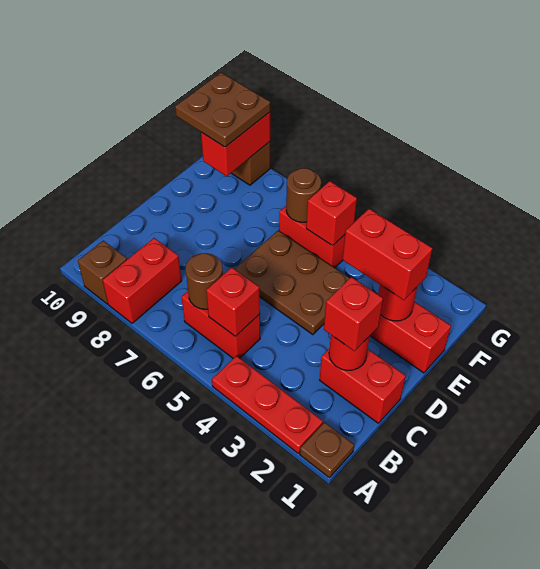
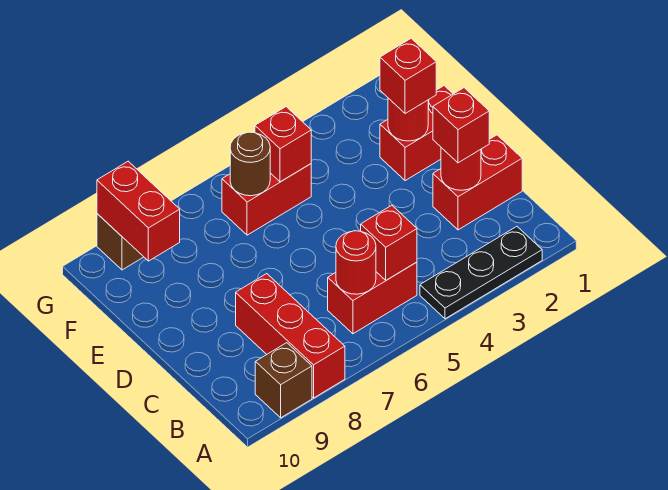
brown plate A1 level 1 -> none
red plate A2:A4 level 1 -> black plate A2:A4 level 1
red brick A8:B8 level 1 -> red brick A8:C8 level 1
brown round brick B6 level 2 -> red round brick B6 level 2
brown plate D4:E6 level 1 -> none
red brick E2:E3 level 3 -> red brick E2 level 3
brown plate F9:G10 level 3 -> none

